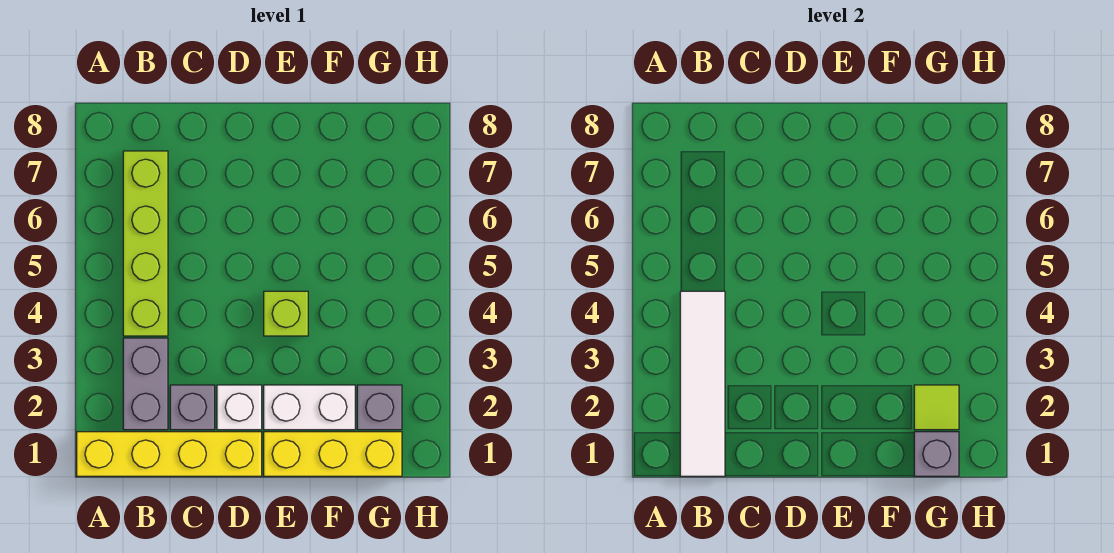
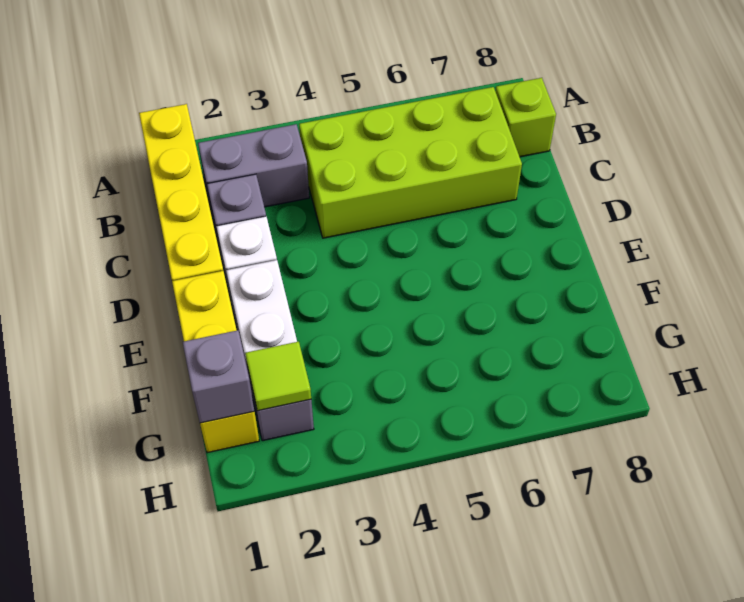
white tile B1:B4 level 2 -> none
lime brick B4:B7 level 1 -> lime brick B4:C7 level 1
lime brick E4 level 1 -> lime brick B8 level 1

